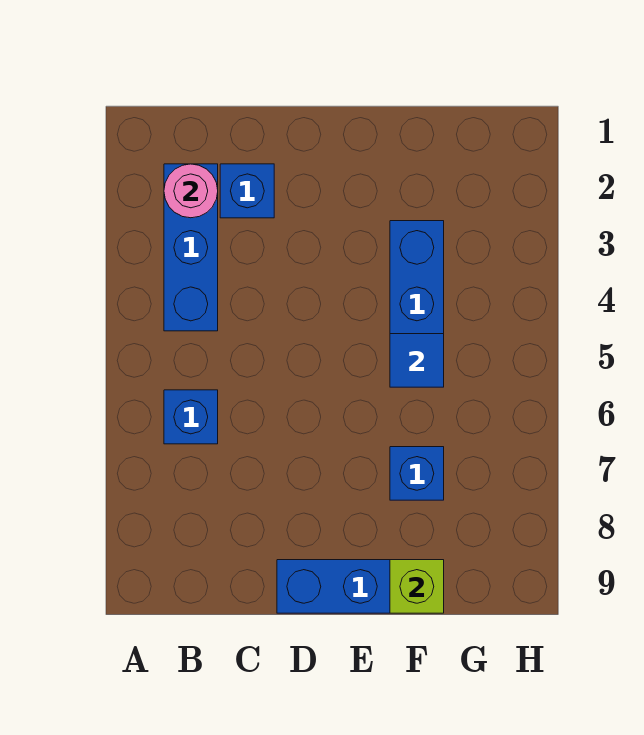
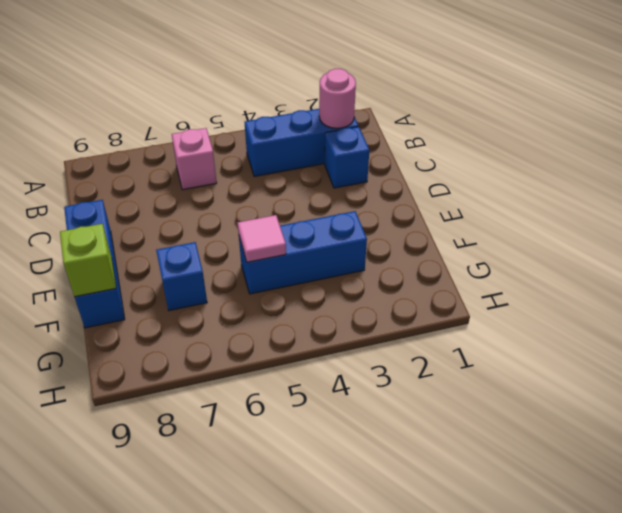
blue brick B6 level 1 -> pink brick B6 level 1
blue tile F5 level 2 -> pink tile F5 level 2

